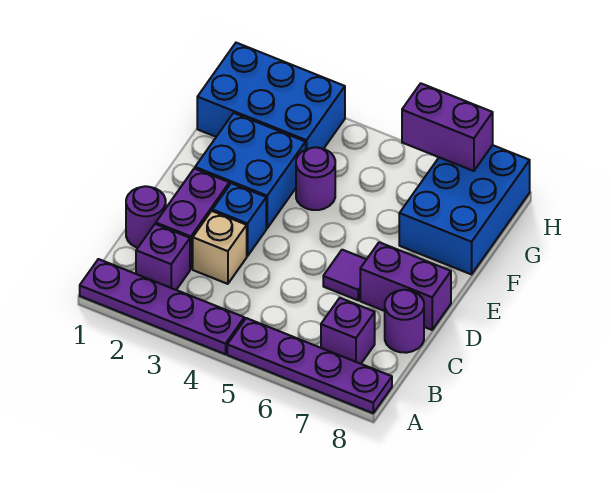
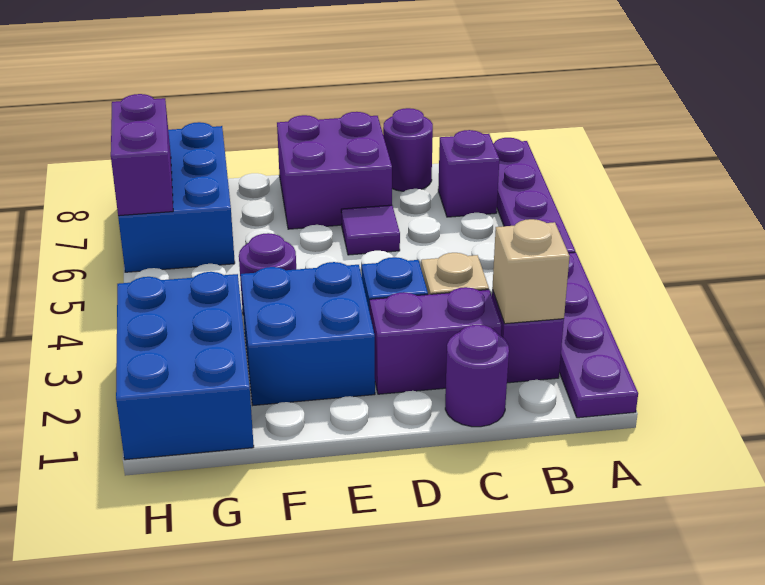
none -> tan brick B2 level 2
purple brick D7:D8 level 1 -> purple brick D7:E8 level 1
blue brick F7:H8 level 1 -> blue brick G6:H8 level 1

